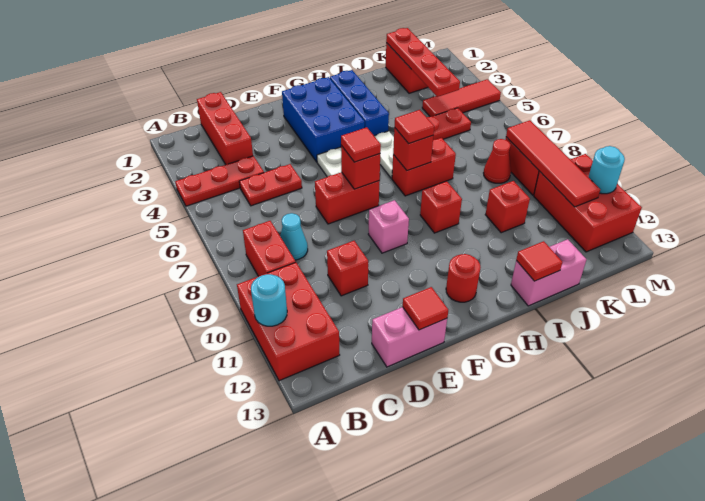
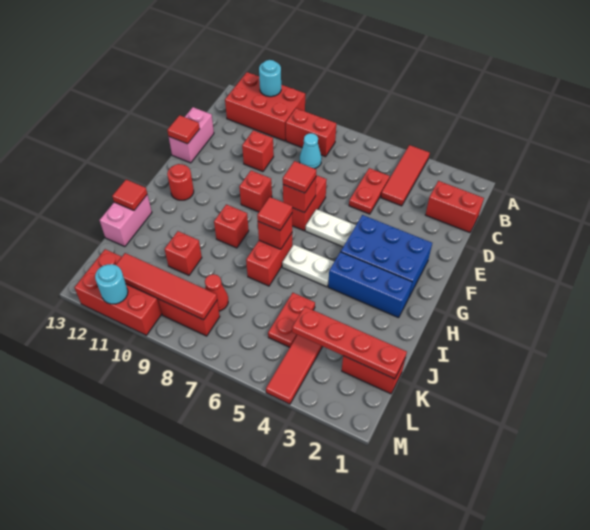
red plate A4:C4 level 1 -> red tile A4:C4 level 1
red brick C1:C3 level 1 -> red brick C1:C2 level 1
pink brick F9 level 1 -> red brick F9 level 1

